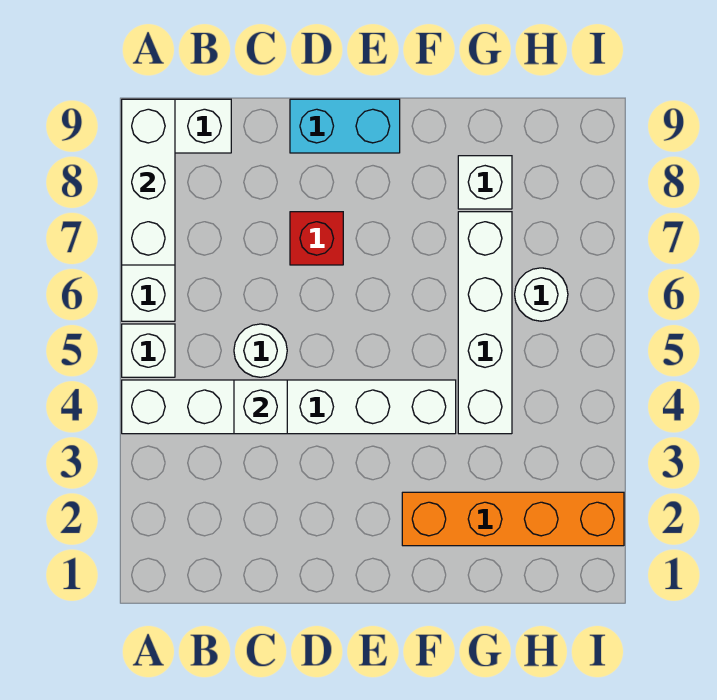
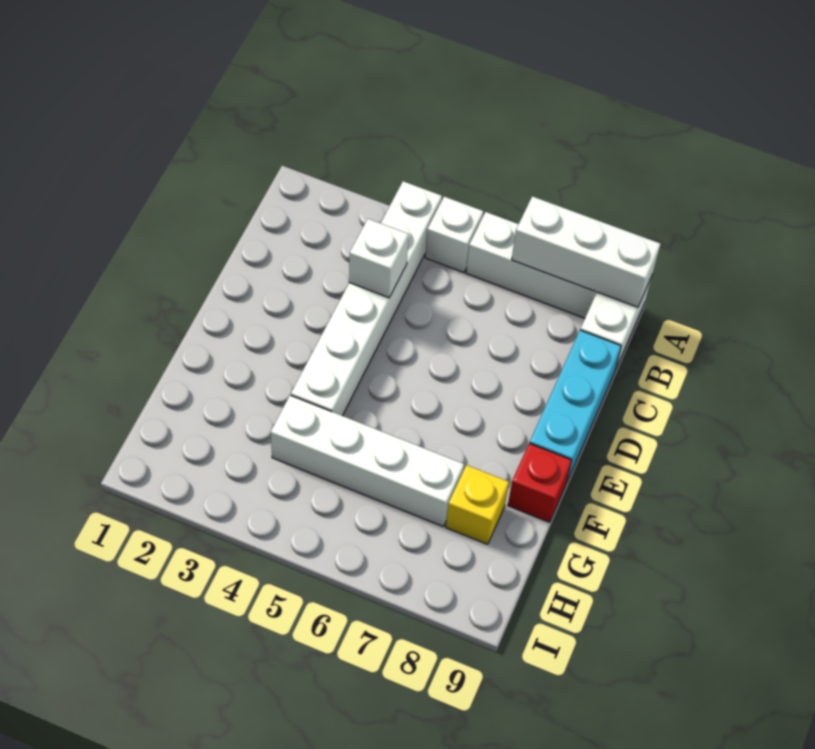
white round brick C5 level 1 -> none
red brick D7 level 1 -> red brick F9 level 1
cyan brick D9:E9 level 1 -> cyan brick C9:E9 level 1
orange brick F2:I2 level 1 -> none
white brick G8 level 1 -> yellow brick G8 level 1
white round brick H6 level 1 -> none

